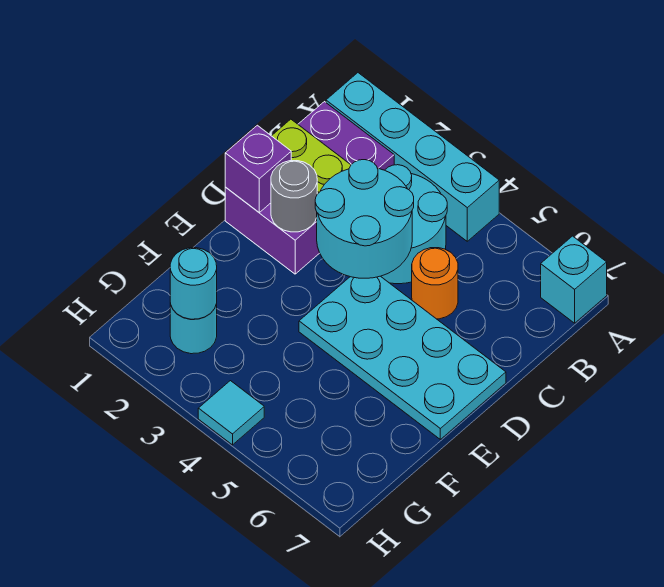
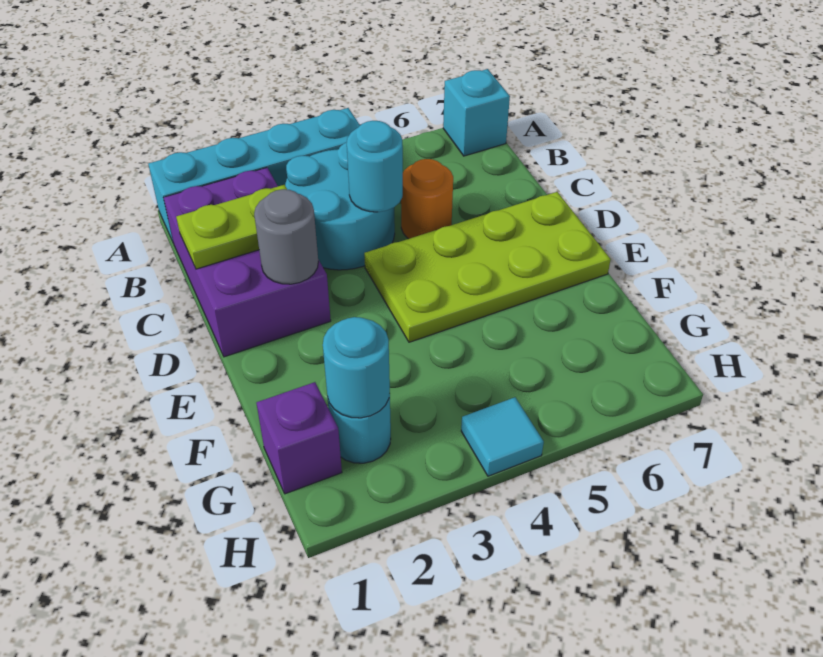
cyan round brick C3:D4 level 2 -> cyan round brick C4 level 2
purple brick D1 level 2 -> purple brick G1 level 1
cyan plate D4:E7 level 1 -> lime plate D4:E7 level 1

